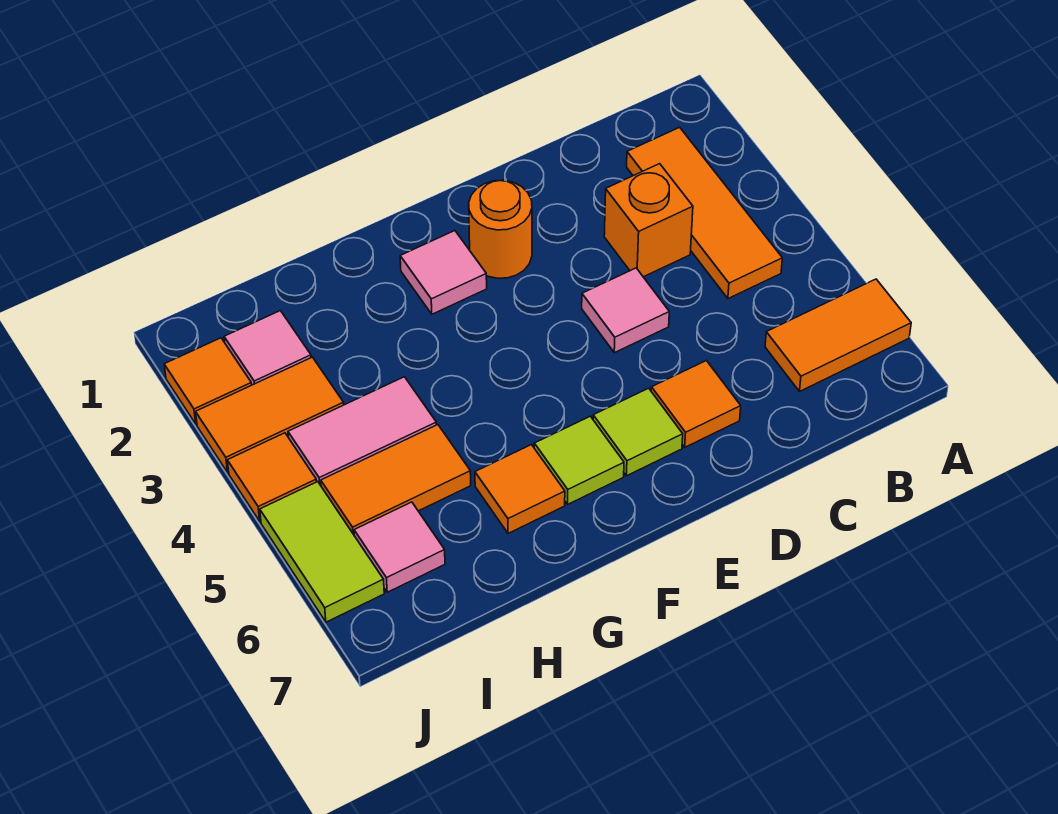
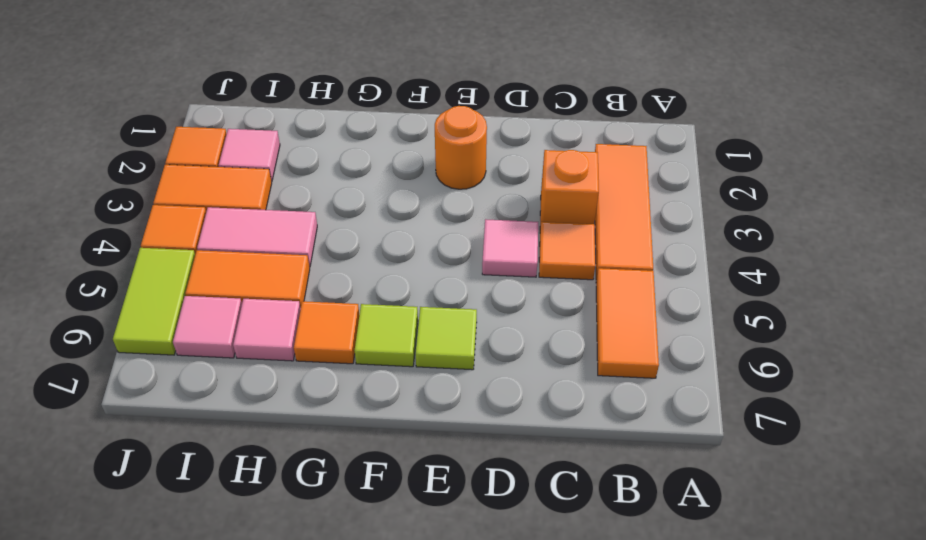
orange tile A6:B6 level 1 -> orange tile B5:B6 level 1
orange tile D6 level 1 -> orange tile C4 level 1
pink tile F2 level 1 -> pink tile H6 level 1

